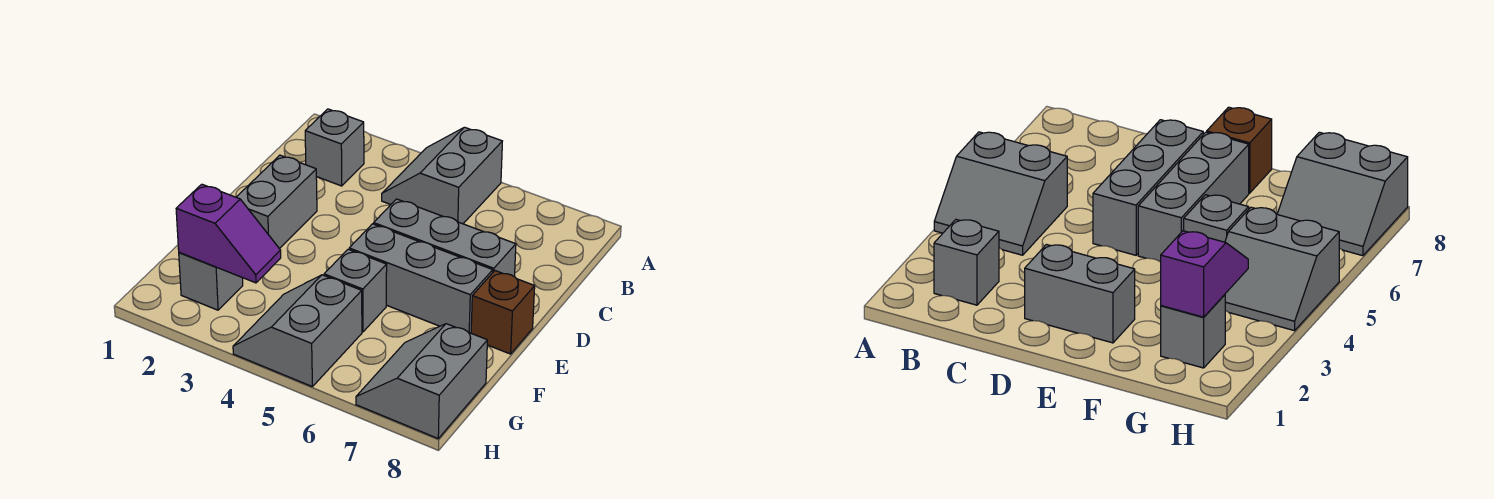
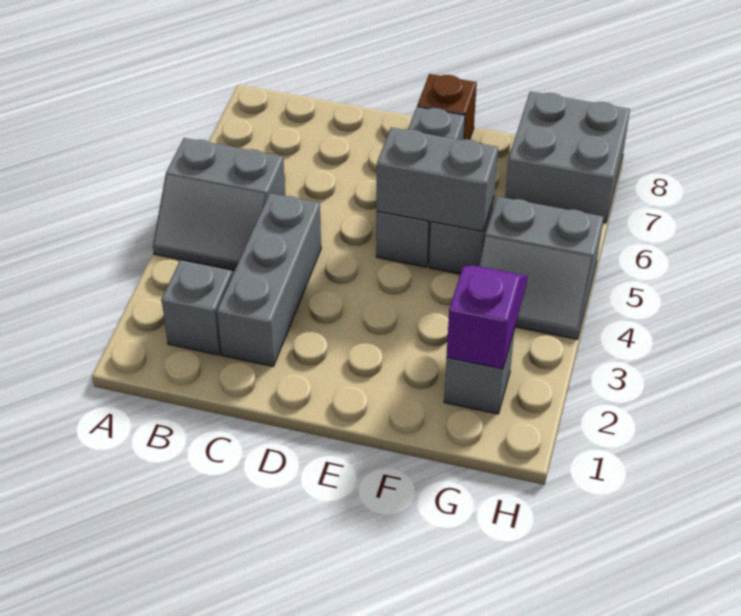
grey brick D2:E2 level 1 -> grey brick E5:F5 level 2
grey brick D5:D7 level 1 -> grey brick C2:C4 level 1
grey slope G7:H8 level 1 top 8 -> grey brick G7:H8 level 1

